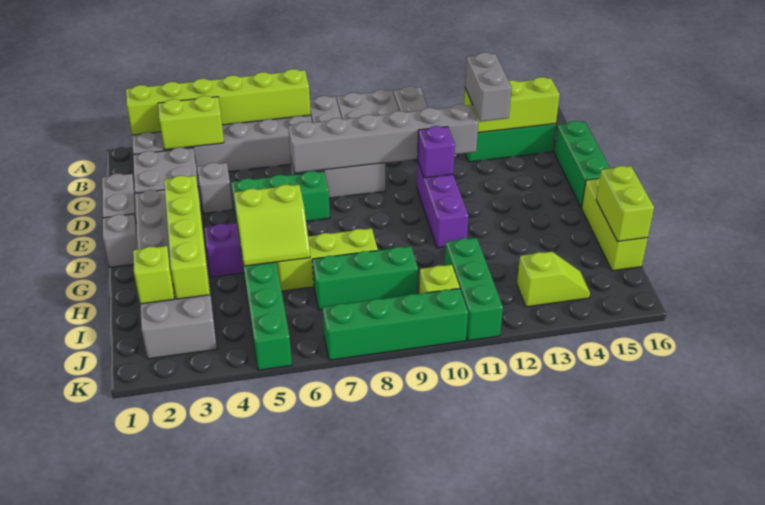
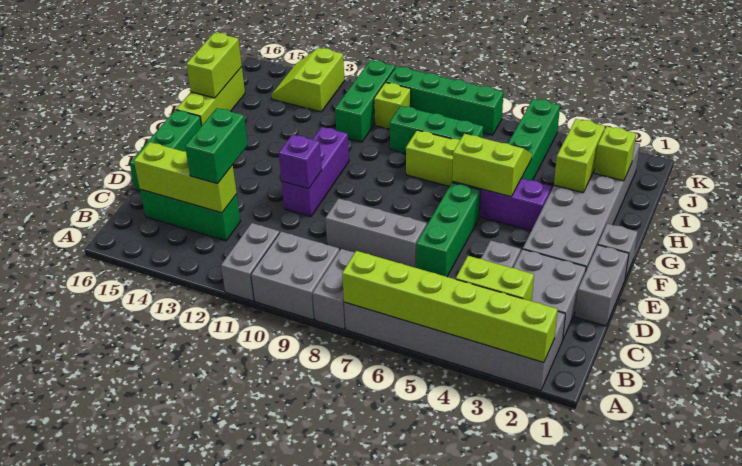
grey brick C13:D13 level 3 -> green brick C13:D13 level 3
grey brick D7:D12 level 2 -> none
green brick E5:E7 level 1 -> green brick D6:F6 level 1
lime brick F3:I3 level 2 -> lime brick H3:I3 level 2
lime slope J13:J14 level 1 top 13 -> lime slope J13:K14 level 1 top 13

